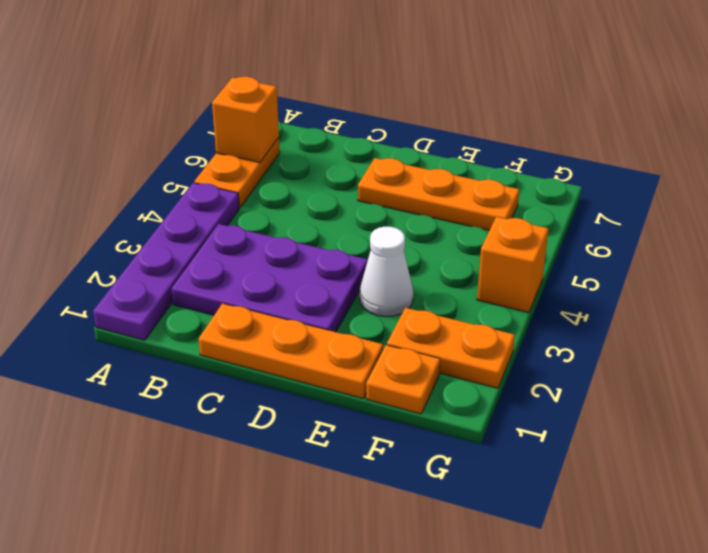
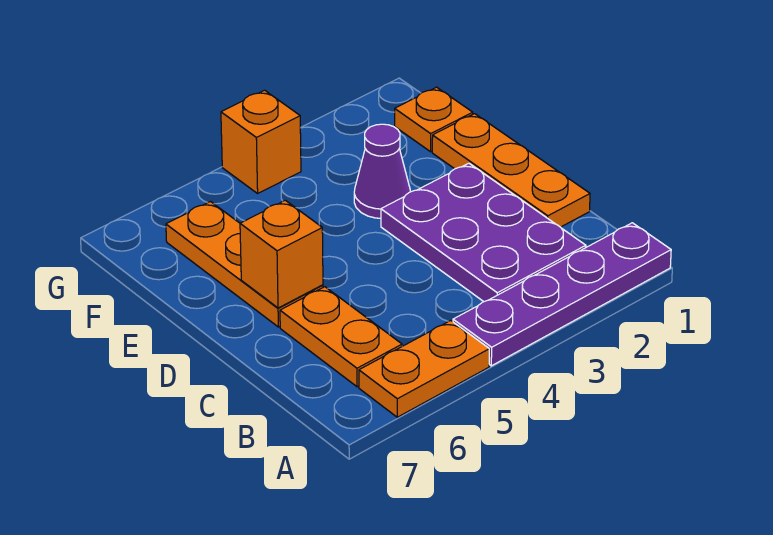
orange brick A6 level 2 -> orange brick D6 level 2
white cone E3 level 1 -> purple cone E3 level 1
orange plate F2:G2 level 1 -> orange plate B6:C6 level 1

